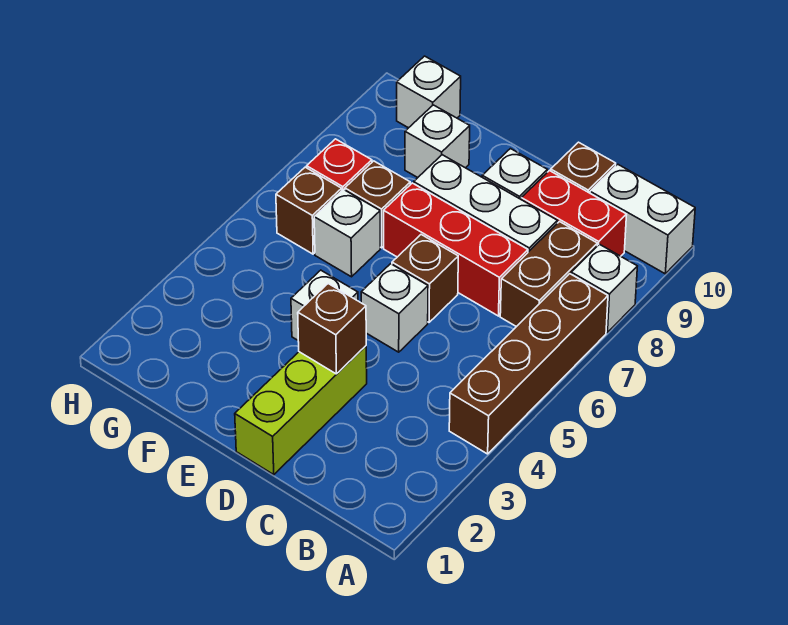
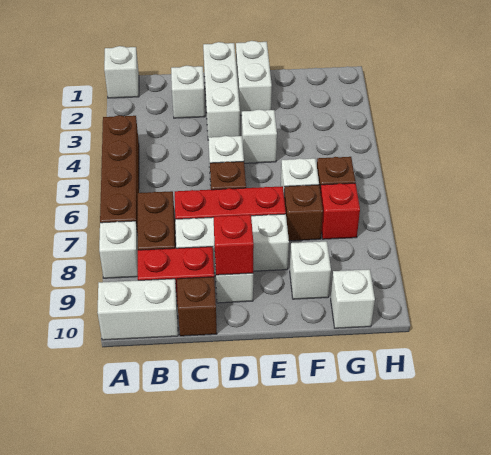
none -> white brick A1 level 1
none -> white brick C2 level 1
lime brick D1:D3 level 1 -> white brick D1:D3 level 1
brown brick D3 level 2 -> none
none -> red brick D9 level 2
none -> white brick E1:E2 level 1

